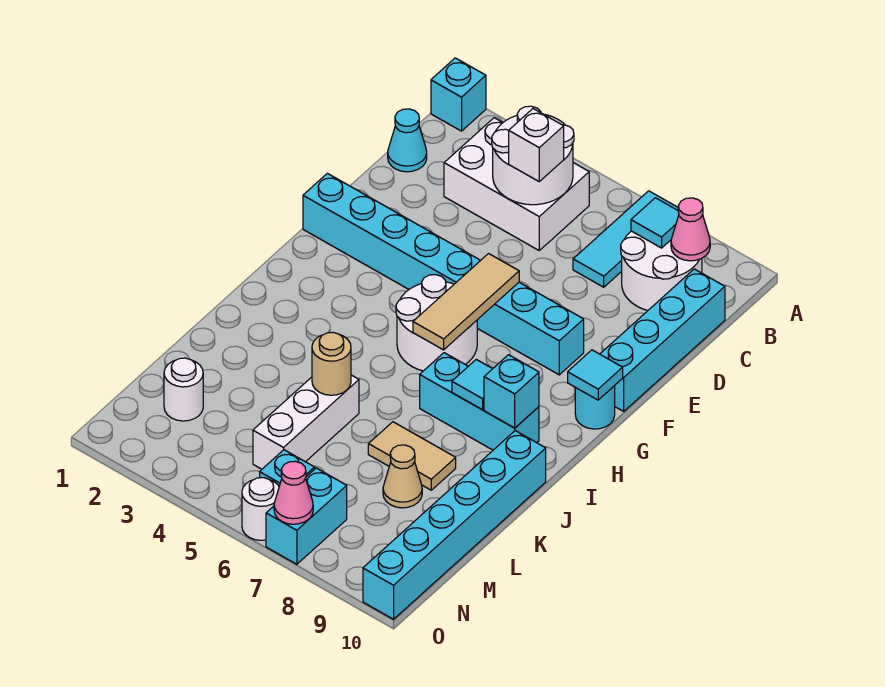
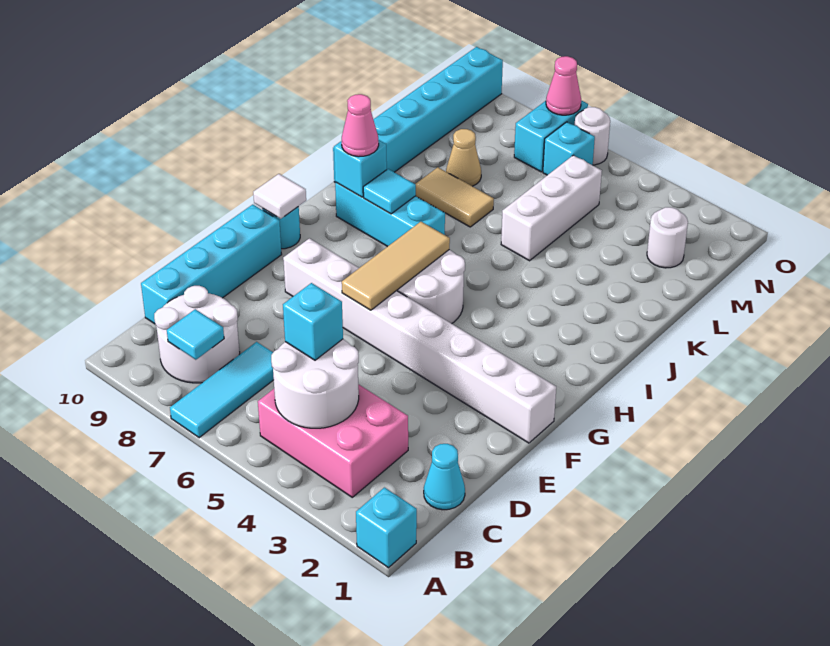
white brick B3:C5 level 1 -> pink brick B3:C5 level 1
pink cone B9 level 2 -> pink cone I9 level 3
white brick C5 level 3 -> cyan brick C5 level 3
cyan brick F1:F8 level 1 -> white brick F1:F8 level 1
cyan tile G10 level 2 -> white tile G10 level 2
tan round brick K5 level 2 -> none

